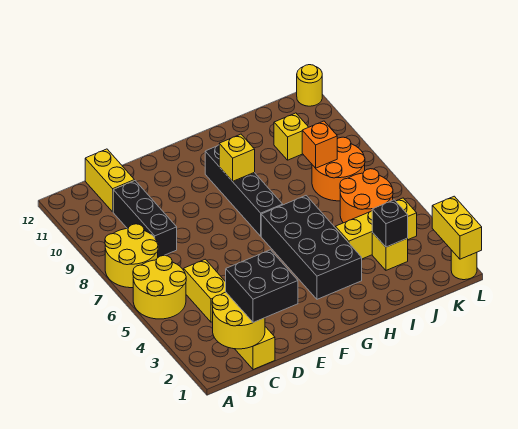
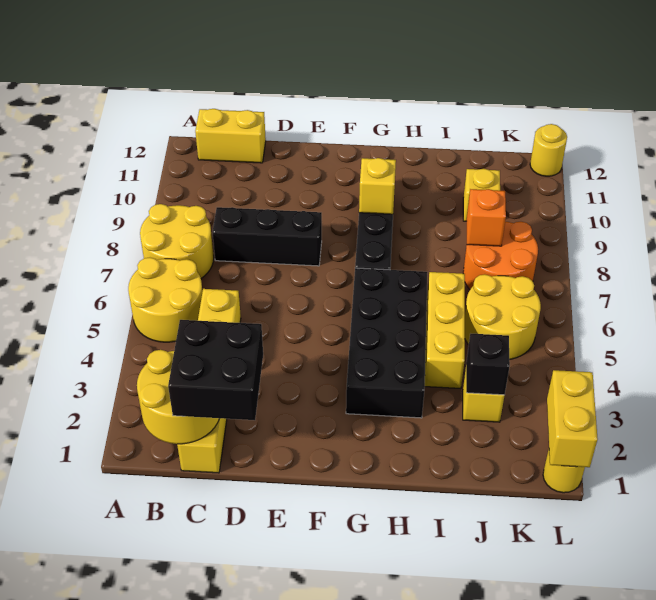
black brick C8:C10 level 1 -> black brick C8:E8 level 1
yellow brick C11:C12 level 1 -> yellow brick B12:C12 level 1
yellow brick I4:K4 level 1 -> yellow brick I4:I6 level 1
orange round brick J5:K6 level 1 -> yellow round brick J5:K6 level 1

